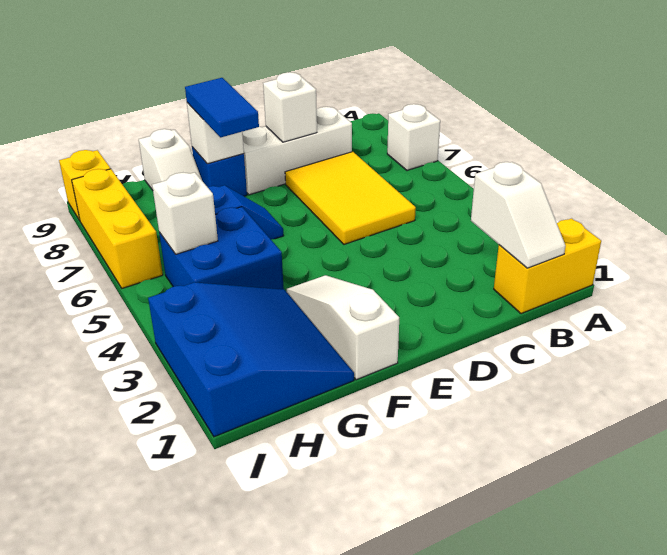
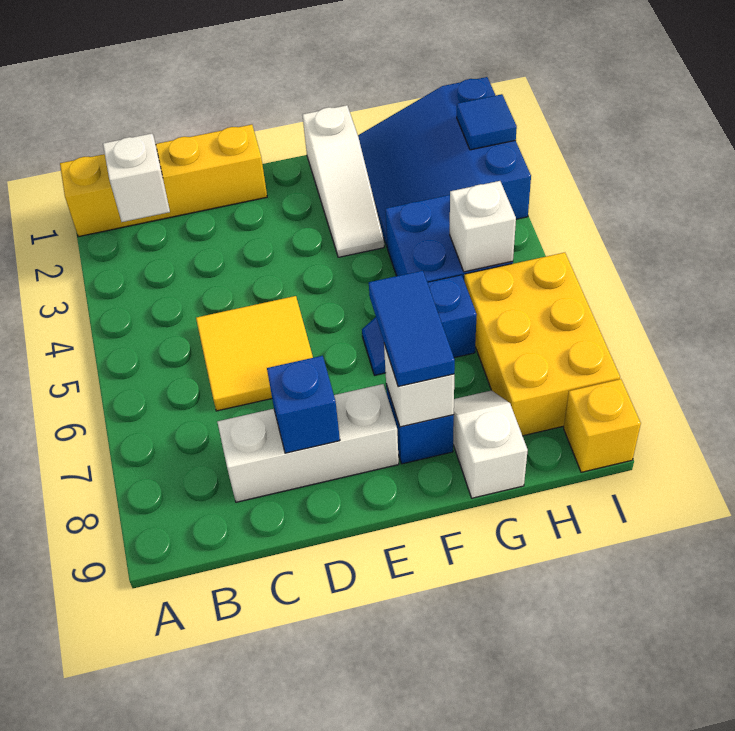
yellow brick A1:B1 level 1 -> yellow brick A1:D1 level 1
white brick A7 level 1 -> none
yellow tile C5:D7 level 1 -> yellow tile C5:D6 level 1
white brick D8 level 2 -> blue brick D8 level 2
none -> blue tile I2 level 2
yellow brick I6:I8 level 1 -> yellow brick H6:I8 level 1

